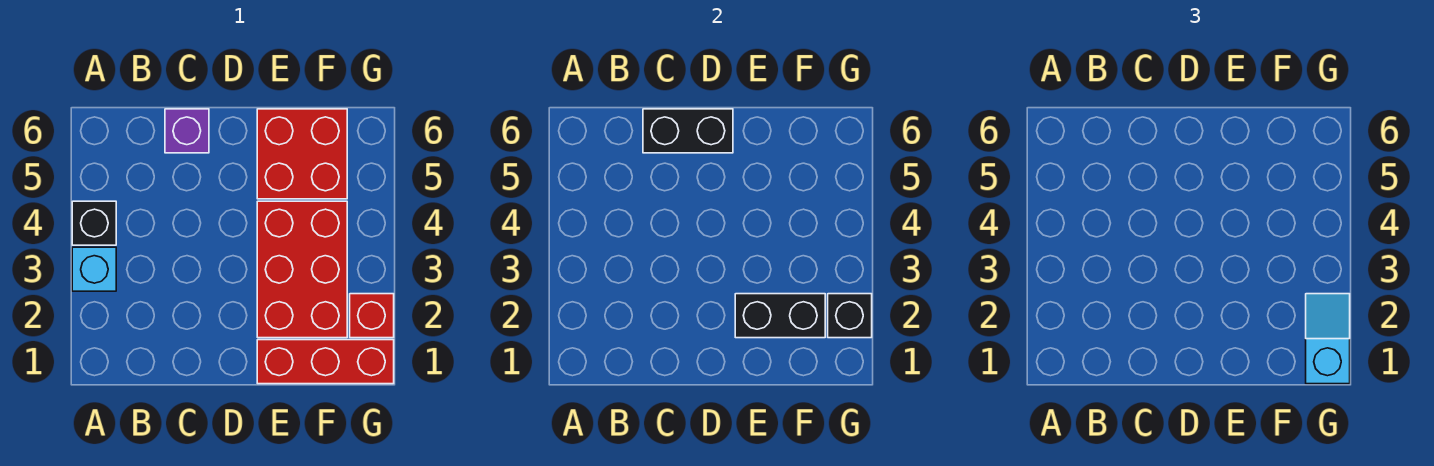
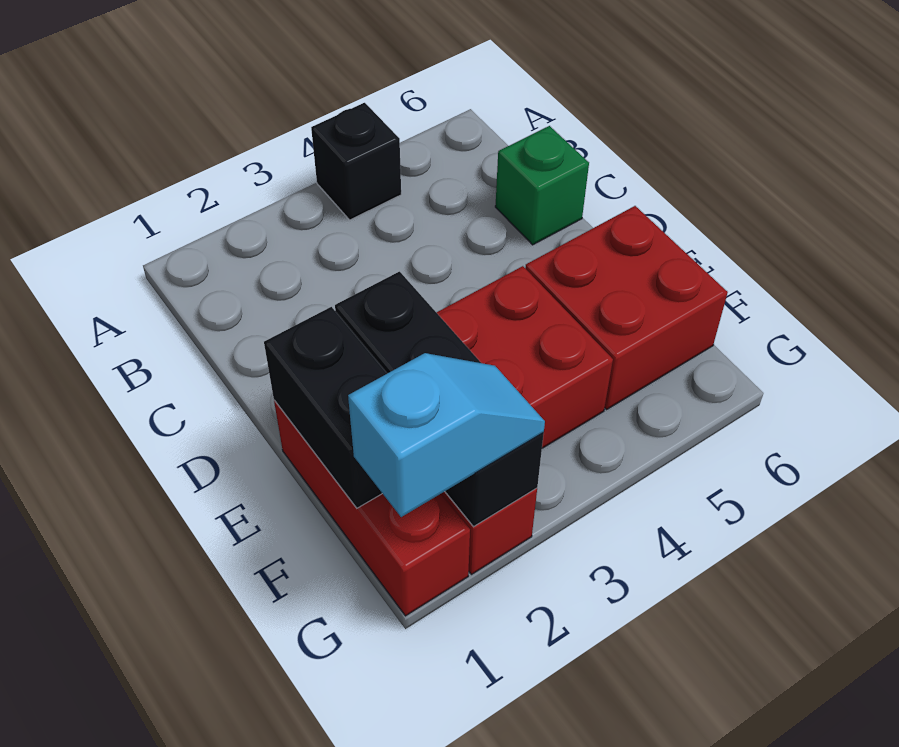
cyan brick A3 level 1 -> none
purple brick C6 level 1 -> green brick C6 level 1
black brick C6:D6 level 2 -> black brick E1:F1 level 2

